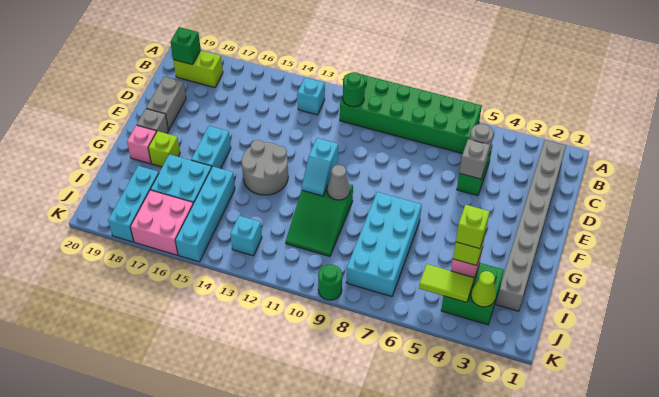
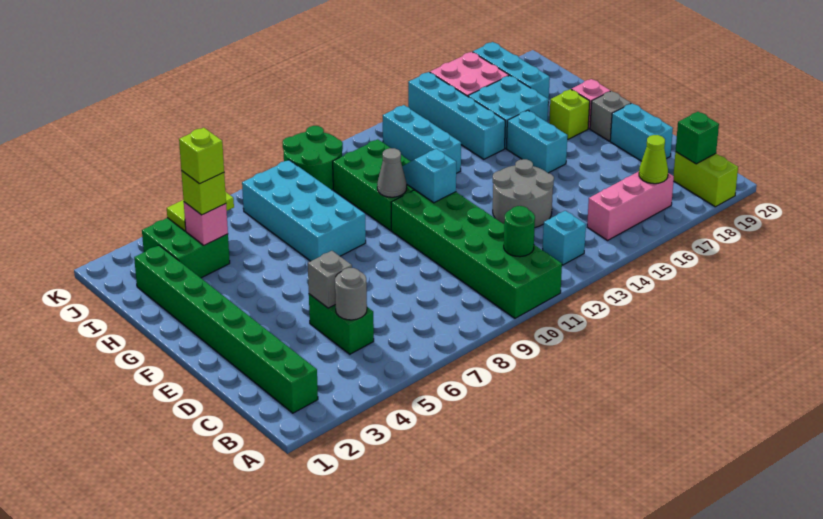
green brick A6:B11 level 1 -> green brick A10:F11 level 1
grey brick B2:I2 level 1 -> green brick B2:I2 level 1
none -> pink brick B15:B17 level 1
lime brick B18:B19 level 1 -> lime brick A19:B19 level 1
grey brick D19:E19 level 1 -> cyan brick D19:E19 level 1
grey round brick F13:G14 level 1 -> grey round brick D13:E14 level 1
green slope G10:I11 level 1 top G -> green brick G10:I11 level 1
lime cone J3 level 2 -> lime cone B17 level 2
cyan brick J13 level 1 -> cyan brick H13:J13 level 1
green round brick K9 level 1 -> green round brick J9:K10 level 1

